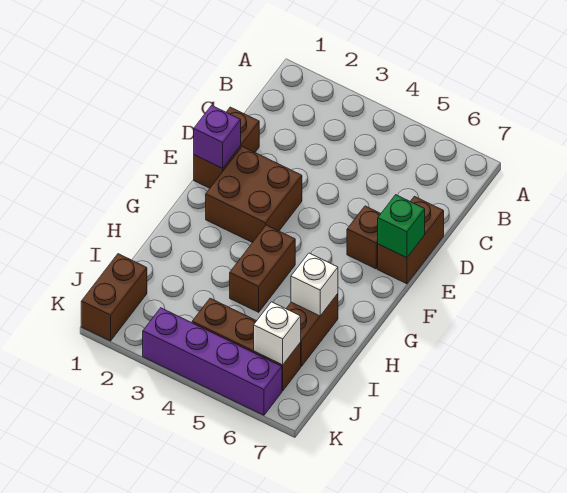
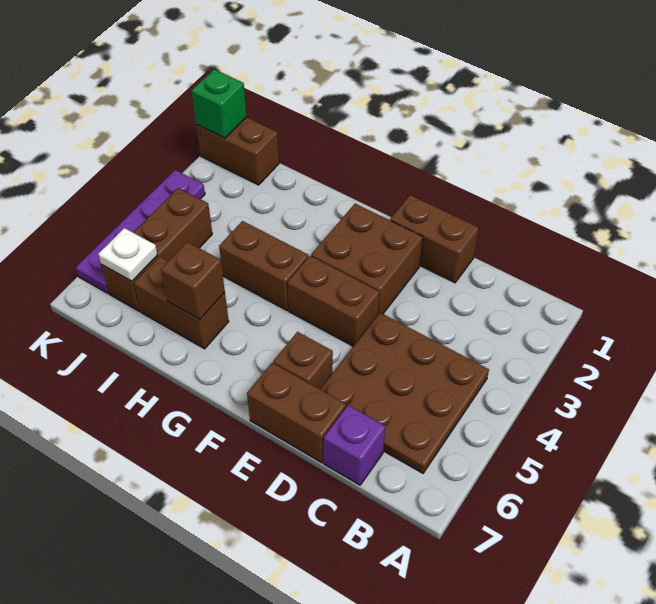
none -> brown plate B4:D6 level 1
purple brick E1 level 2 -> purple brick C7 level 1
none -> brown brick E4:F4 level 1
green brick E7 level 2 -> green brick K1 level 2
white brick H6 level 2 -> brown brick H6 level 2
white brick J6 level 2 -> white plate J6 level 2
purple brick K3:K6 level 1 -> purple plate K3:K6 level 1

